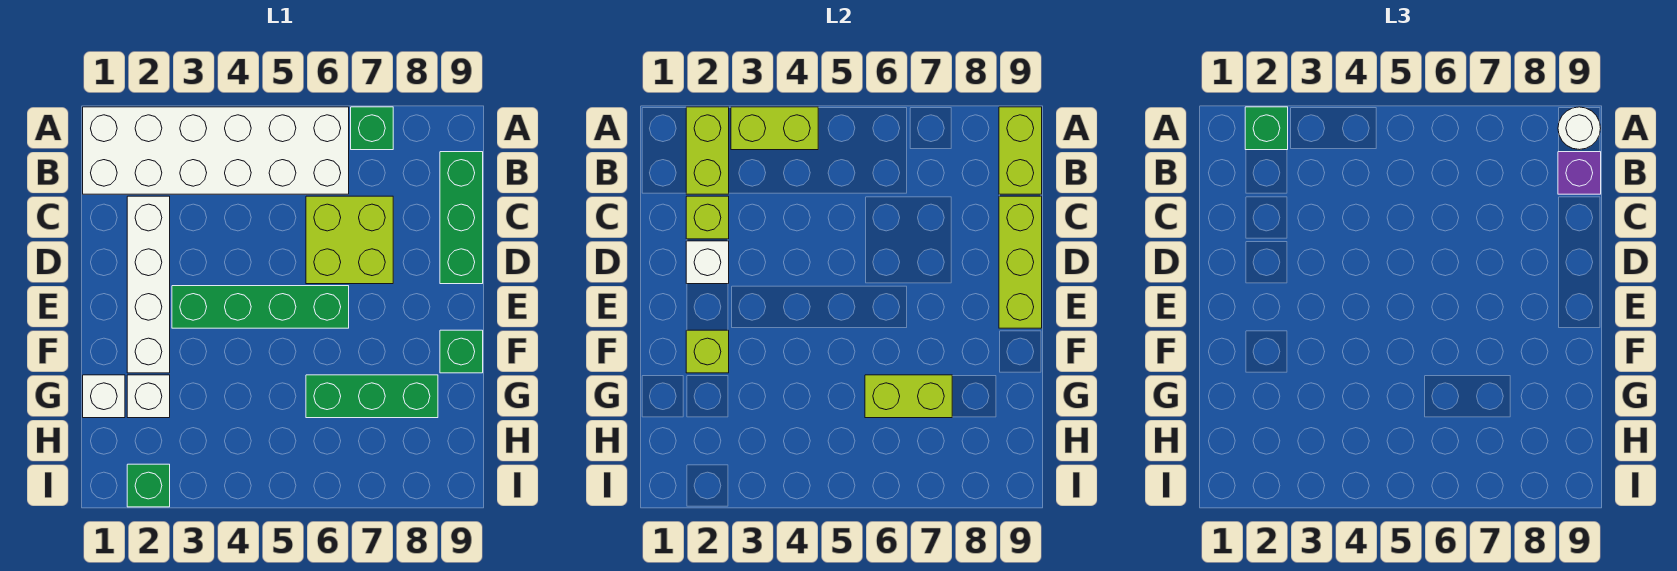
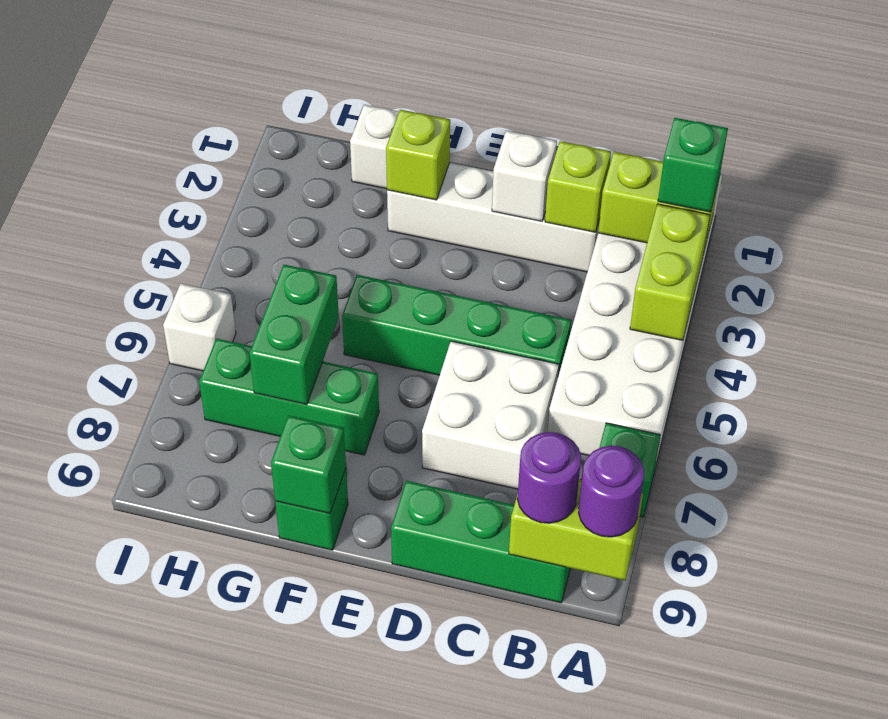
white round brick A9 level 3 -> purple round brick A9 level 3
purple brick B9 level 3 -> purple round brick B9 level 3
lime brick C6:D7 level 1 -> white brick C6:D7 level 1
lime brick C9:E9 level 2 -> none
green brick E3:E6 level 1 -> green brick C5:F5 level 1
white brick G2 level 1 -> white brick I6 level 1
green brick G6:G8 level 1 -> green brick F7:H7 level 1
lime brick G6:G7 level 2 -> green brick G6:G7 level 2
green brick I2 level 1 -> green brick F9 level 2

